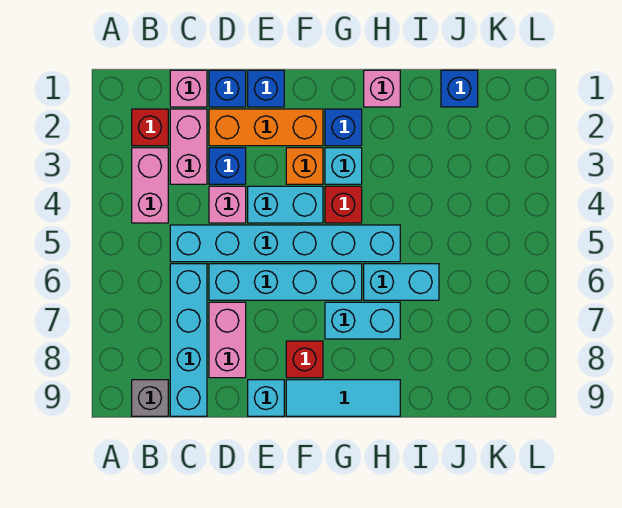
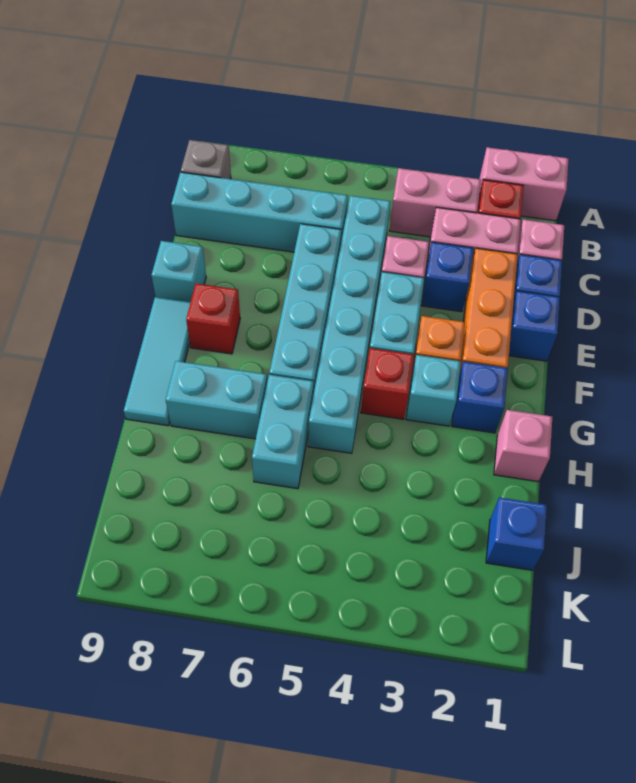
pink brick D7:D8 level 1 -> pink brick A1:A2 level 1
cyan brick G7:H7 level 1 -> cyan brick H7:H8 level 1

